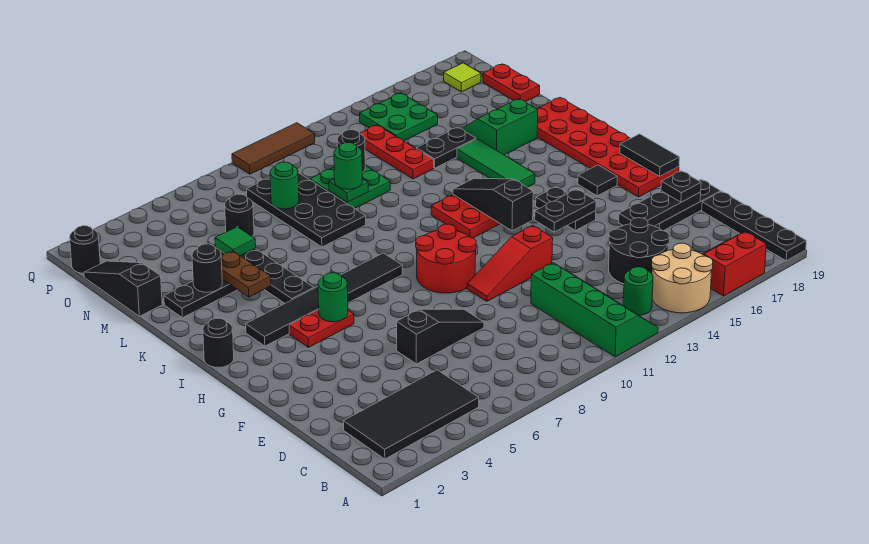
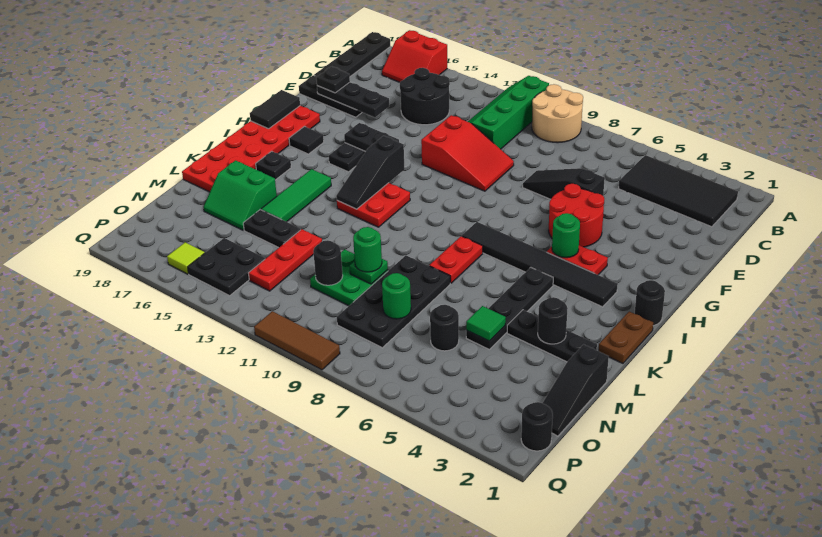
tan round brick A14:B15 level 1 -> tan round brick A9:B10 level 1
green round brick B13 level 1 -> none
red slope F10:F12 level 1 top 12 -> red slope E10:F12 level 1 top 12
red round brick G9:H10 level 1 -> red round brick F5:G6 level 1
none -> black plate J17 level 1
brown plate K4:L4 level 2 -> brown plate J1:K1 level 1
red plate N19:O19 level 1 -> red plate J8:K8 level 1
green plate O14:P15 level 1 -> black plate O14:P15 level 1
lime tile P18 level 1 -> lime tile P16 level 1

